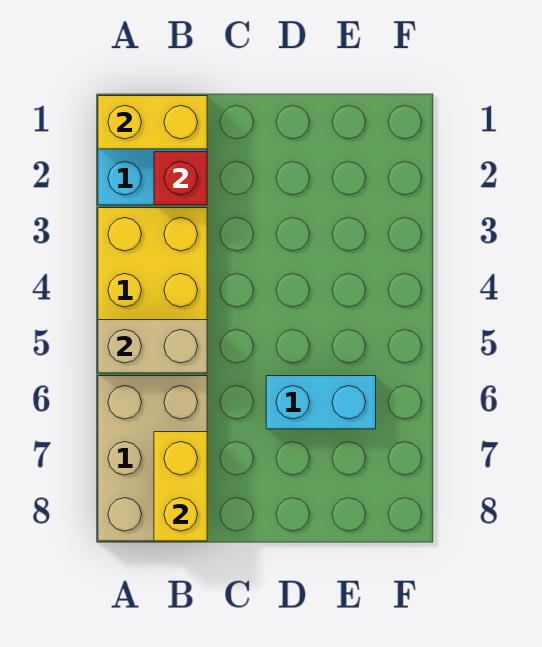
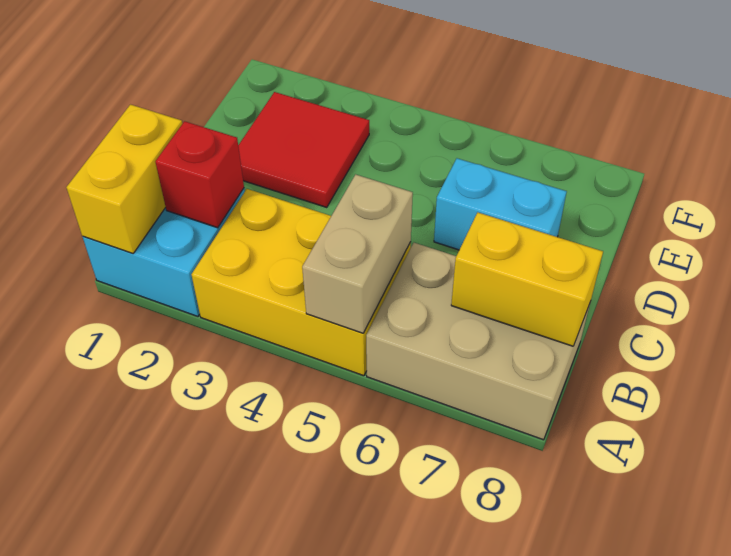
none -> red tile D2:E3 level 1
cyan brick D6:E6 level 1 -> cyan brick D6:D7 level 1

